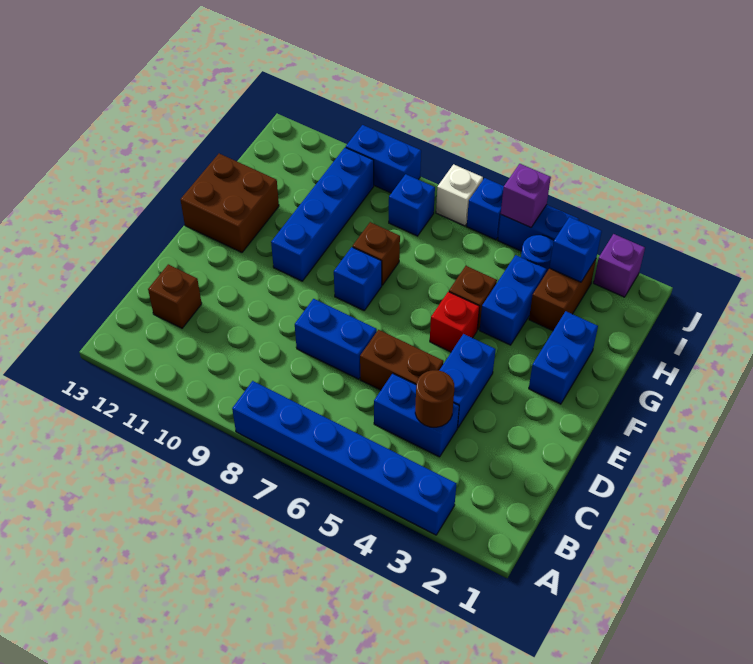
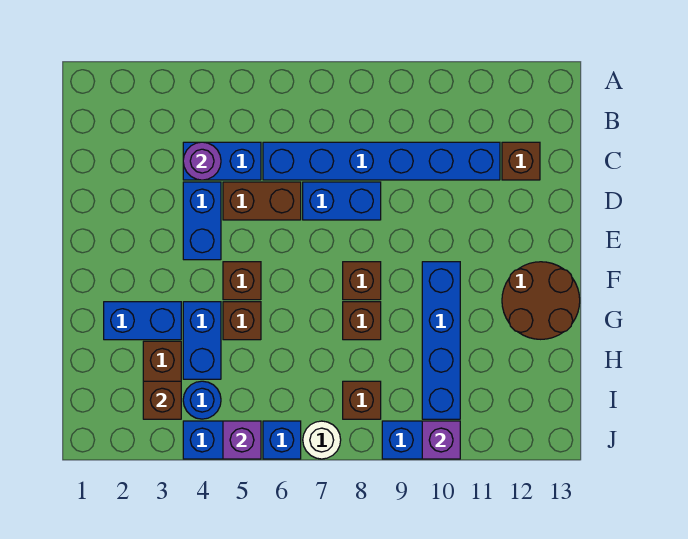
blue brick A3:A8 level 1 -> blue brick C6:C11 level 1
brown round brick C4 level 2 -> purple round brick C4 level 2
blue brick F2:G2 level 1 -> blue brick G2:G3 level 1
red brick F5 level 1 -> brown brick F5 level 1
blue brick F8 level 1 -> brown brick F8 level 1
brown brick F12:G13 level 1 -> brown round brick F12:G13 level 1
blue brick I3 level 2 -> brown brick I3 level 2
blue brick I8 level 1 -> brown brick I8 level 1
purple brick J2 level 1 -> purple brick J10 level 2
white brick J7 level 1 -> white round brick J7 level 1

